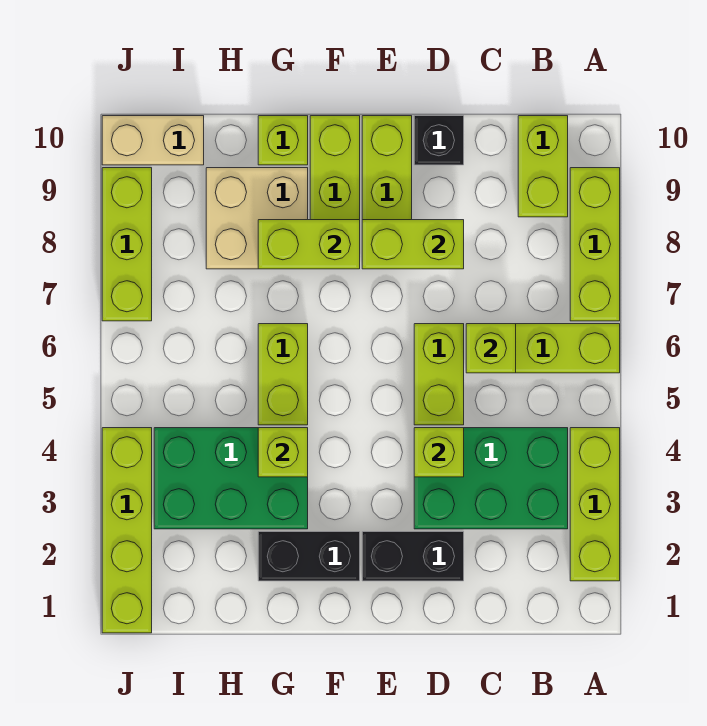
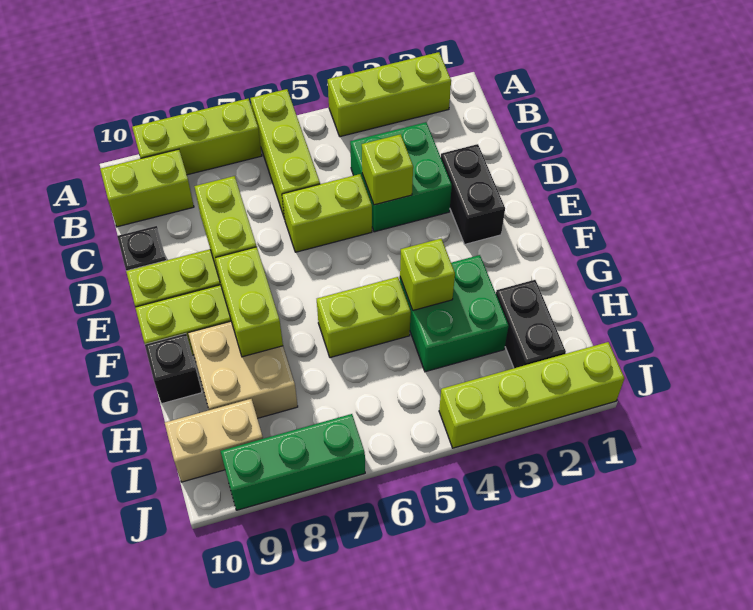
green brick B3:D4 level 1 -> green brick C3:D4 level 1
lime brick C6 level 2 -> none
black brick F2:G2 level 1 -> black brick H2:I2 level 1
green brick G3:I4 level 1 -> green brick G3:H4 level 1
lime brick G10 level 1 -> black brick G10 level 1
tan brick I10:J10 level 1 -> tan brick I9:I10 level 1
lime brick J7:J9 level 1 -> green brick J7:J9 level 1

